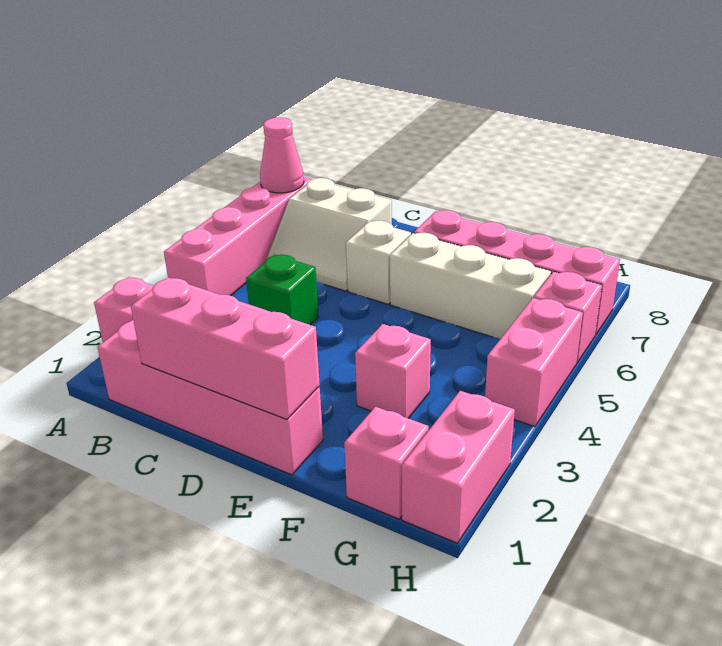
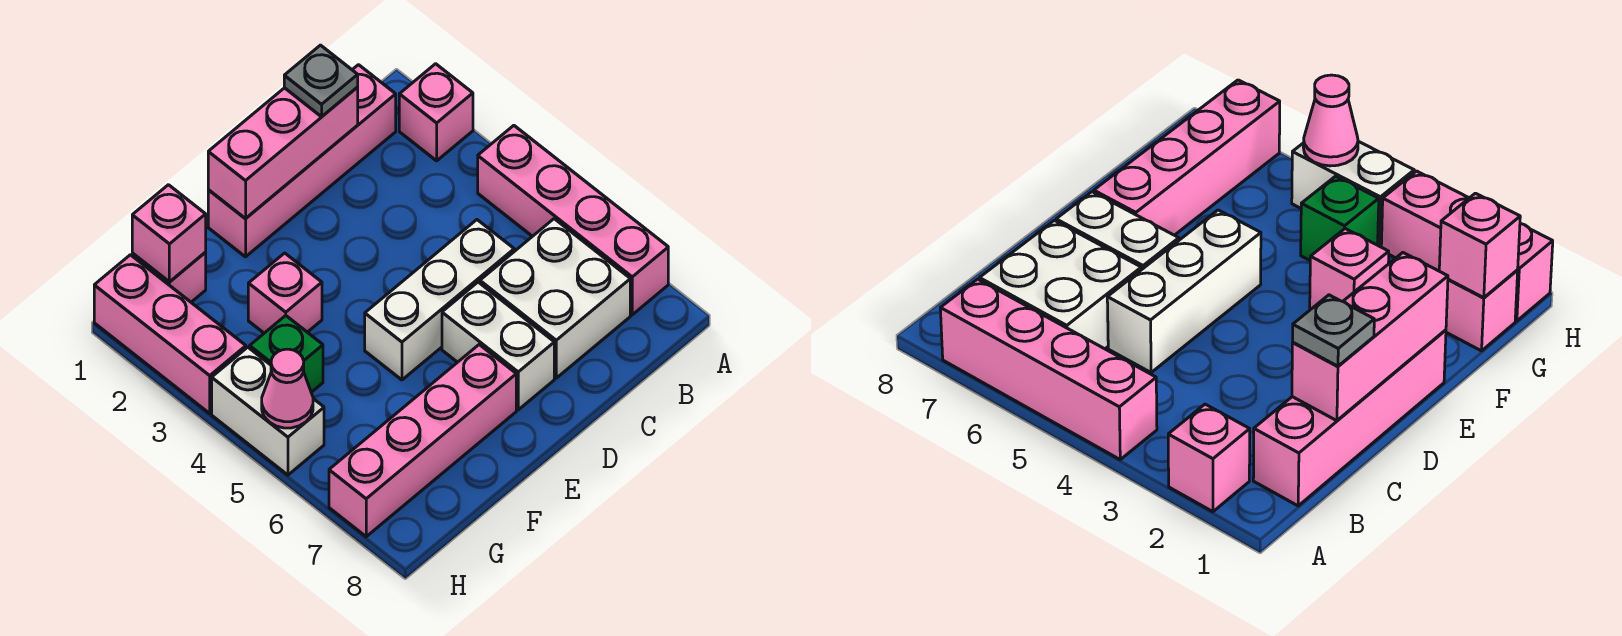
pink cone A7 level 2 -> pink cone H5 level 2
white slope B6:C7 level 1 top 7 -> white brick B6:C7 level 1
none -> grey plate C1 level 3
green brick C4 level 1 -> green brick G4 level 1
white brick D6 level 1 -> white brick D6:D7 level 1
white brick E6:G6 level 1 -> white brick C5:E5 level 1
pink brick H1:H2 level 1 -> pink brick H1:H3 level 1
pink brick H4:H5 level 1 -> white brick H4:H5 level 1
pink brick H6 level 1 -> pink brick G1 level 2

